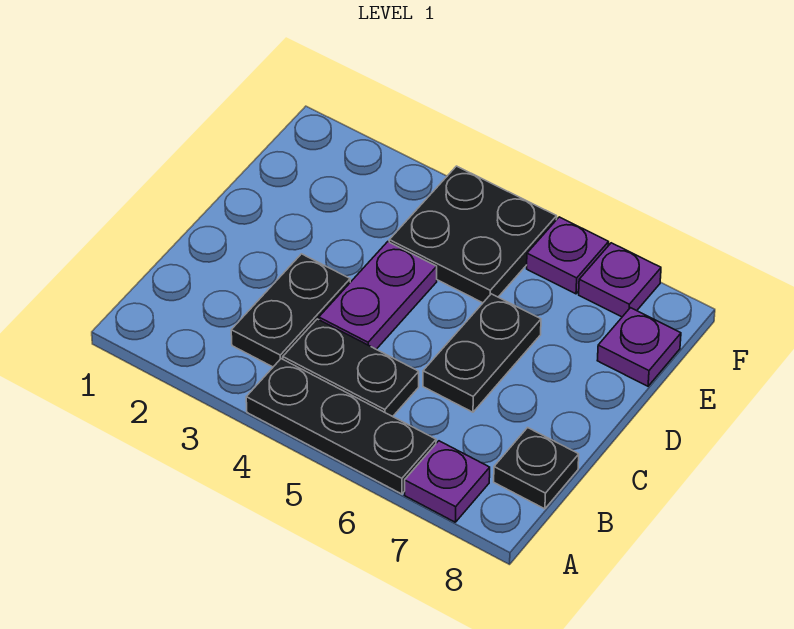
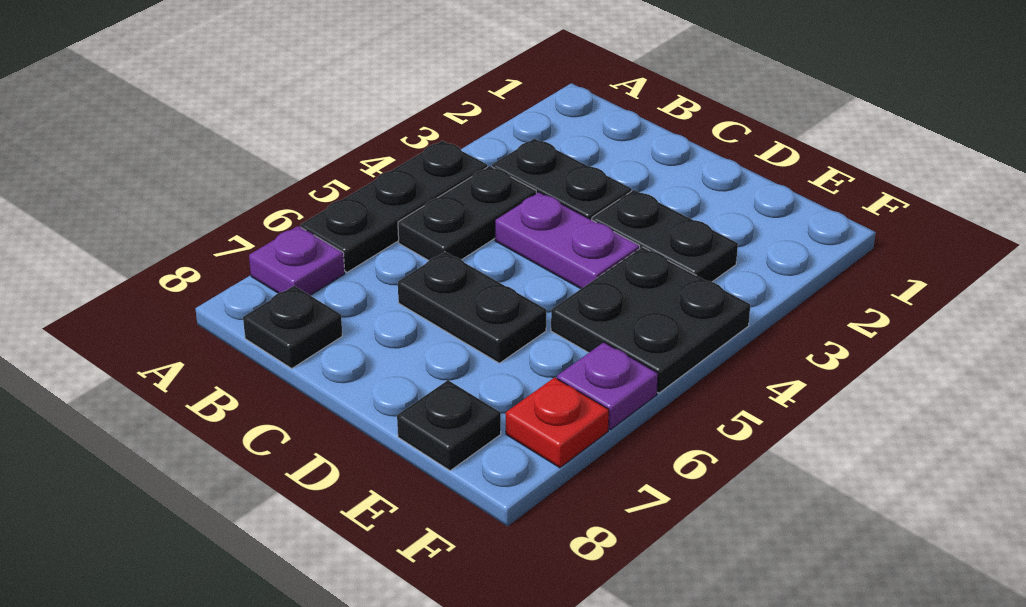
none -> black plate D3:E3 level 1
purple plate E8 level 1 -> black plate E8 level 1
purple plate F7 level 1 -> red plate F7 level 1

